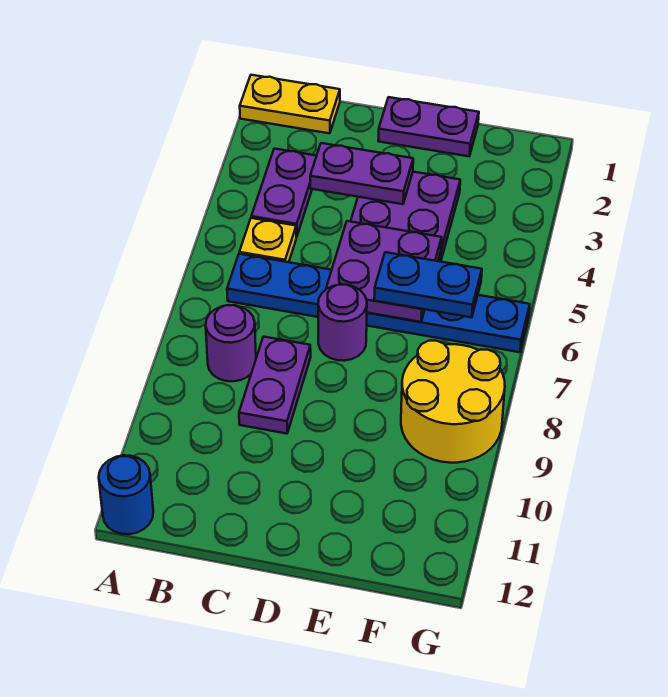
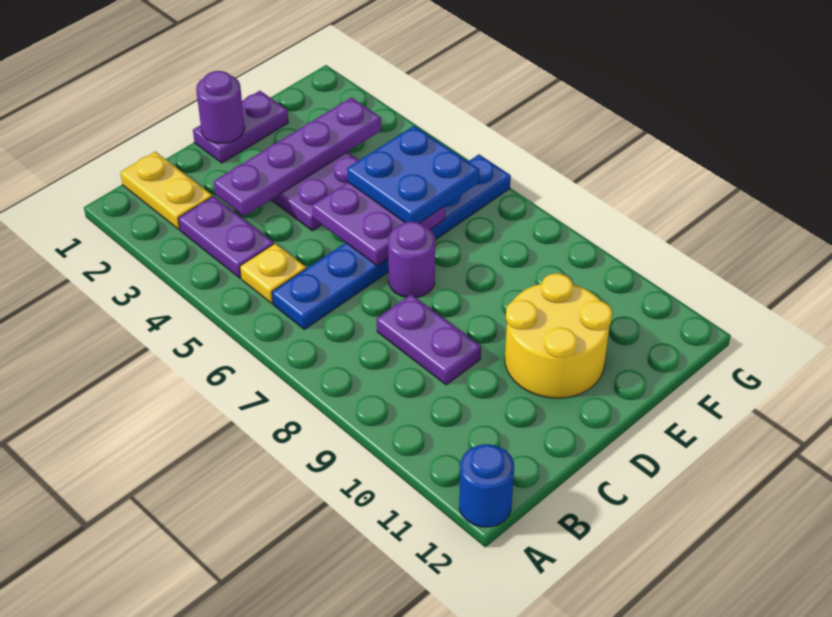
yellow plate A1:B1 level 1 -> yellow plate B1:B2 level 1
purple round brick B8 level 1 -> purple round brick D1 level 2
purple plate C3:D3 level 2 -> purple plate C3:F3 level 2
blue plate E6:F6 level 3 -> blue plate E5:F6 level 3
yellow round brick F8:G9 level 1 -> yellow round brick D10:E11 level 1

